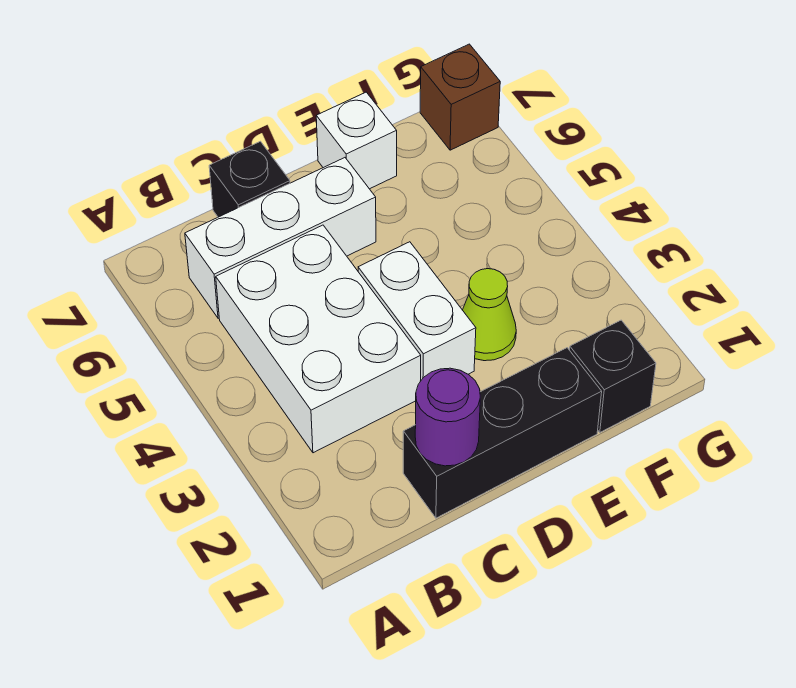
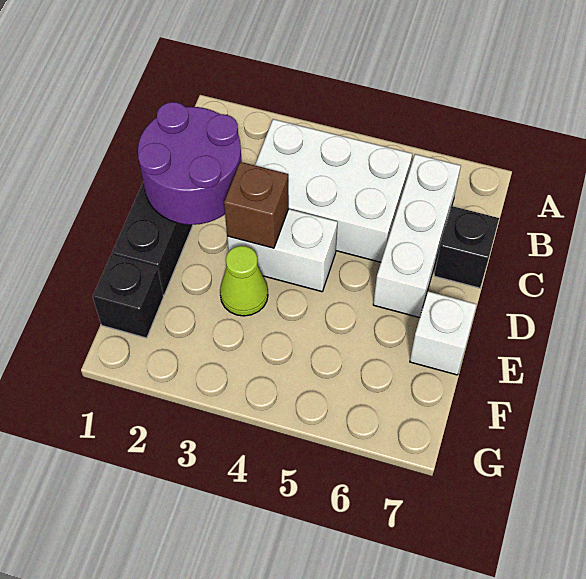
purple round brick C1 level 2 -> purple round brick C1:D2 level 2
brown brick G7 level 1 -> brown brick D3 level 2

